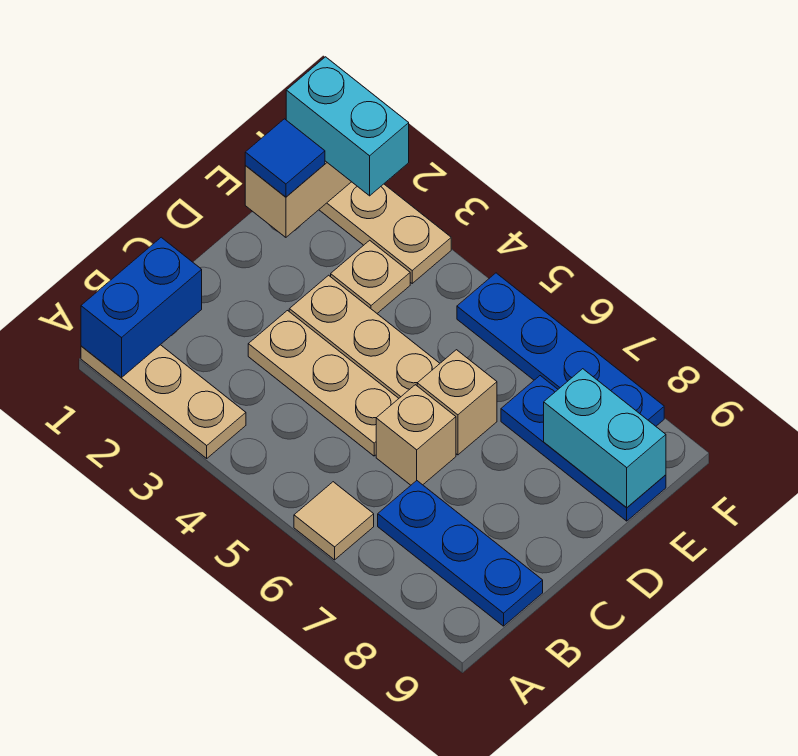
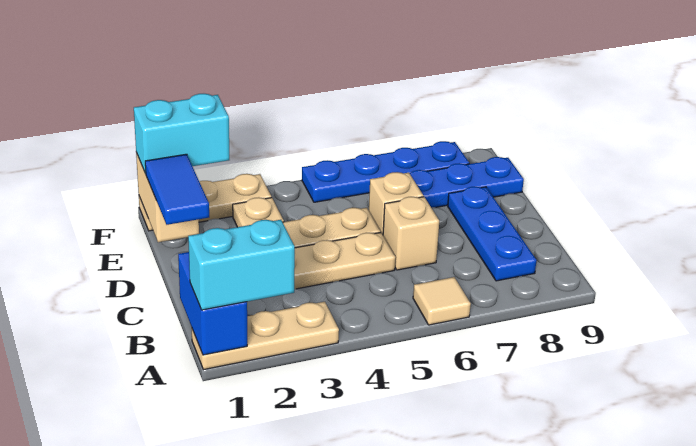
blue plate B7:B9 level 1 -> blue plate B8:D8 level 1
blue tile E1 level 3 -> blue tile D1:E1 level 3
cyan brick E8:E9 level 2 -> cyan brick A1:A2 level 3

